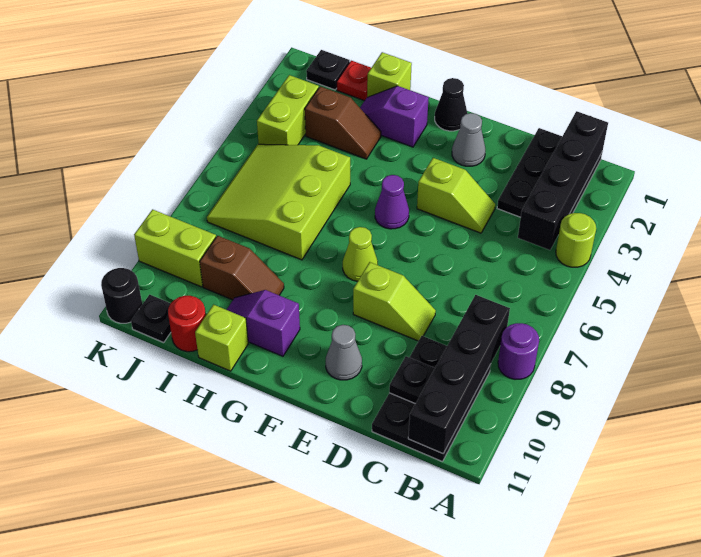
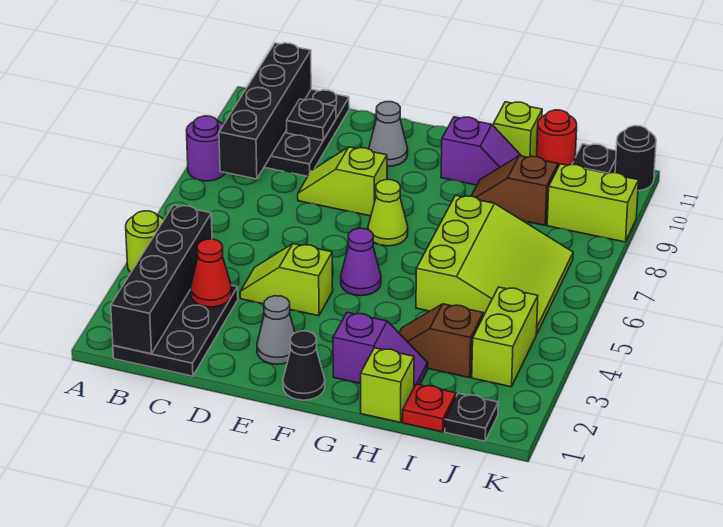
none -> red cone C3 level 2

